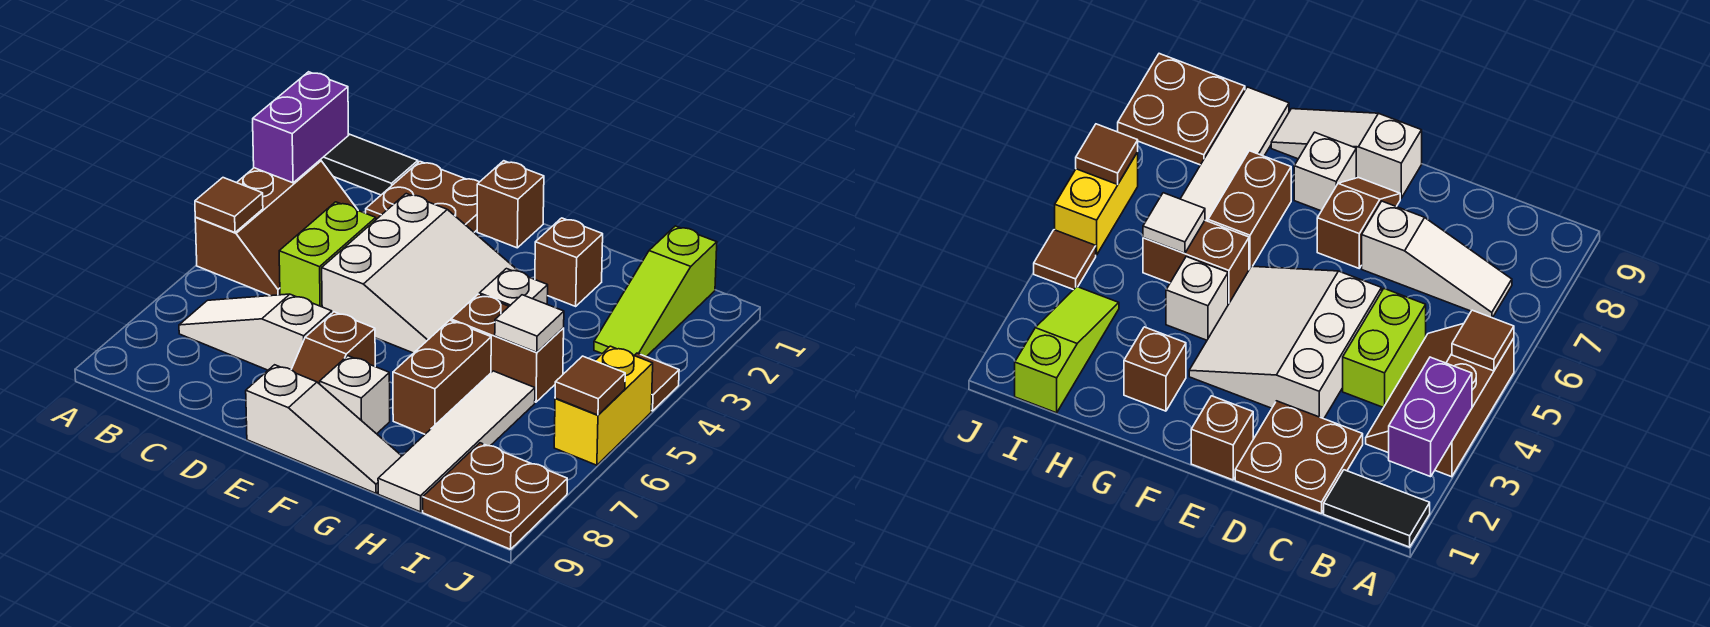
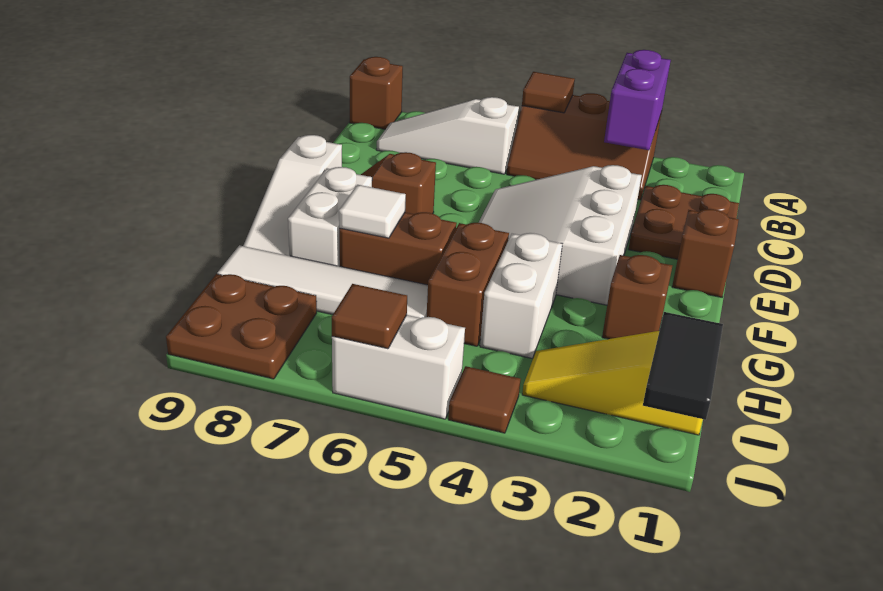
black tile A1:B1 level 1 -> black tile I1:J1 level 2
purple brick A2:A3 level 2 -> purple brick A3:B3 level 2
none -> brown brick A9 level 1
white slope B7:D7 level 1 top D -> white slope B6:B8 level 1 top 6
lime brick C4:C5 level 1 -> none
white slope D3:F5 level 1 top D -> white slope D3:F5 level 1 top 3
white brick F8 level 1 -> white brick F8:G8 level 1
white brick G4 level 1 -> white brick G4:H4 level 1
white tile H5 level 2 -> white tile G7 level 2
lime slope I1:I3 level 1 top 1 -> yellow slope I1:I3 level 1 top 1
yellow brick J5:J6 level 1 -> white brick J5:J6 level 1

